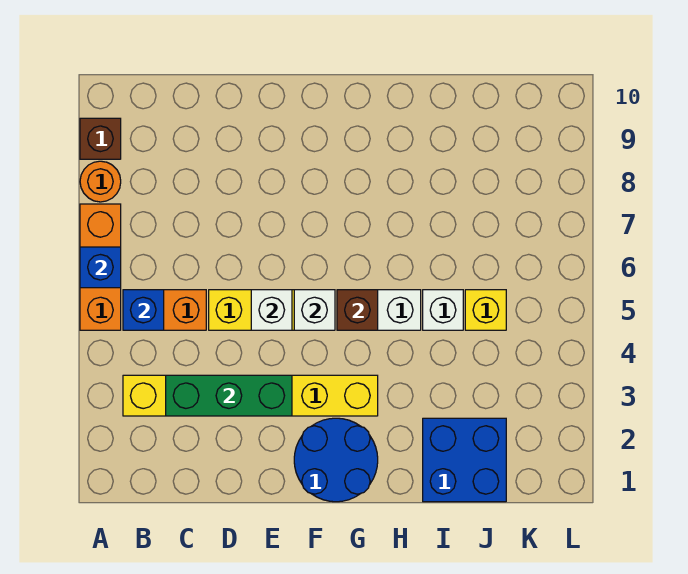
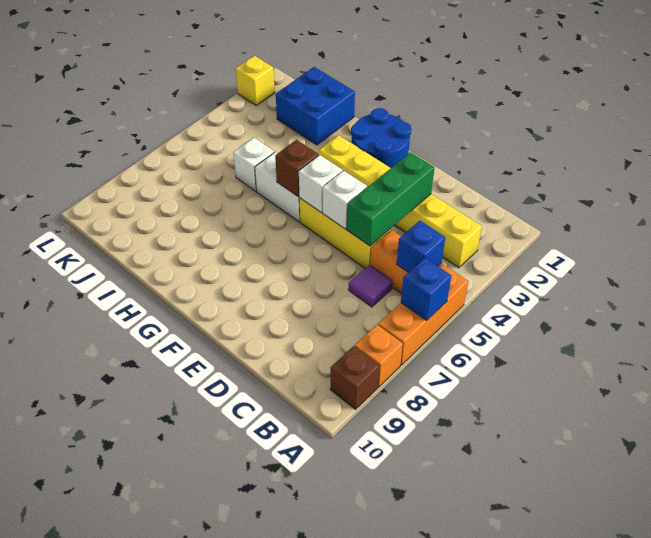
orange round brick A8 level 1 -> orange brick A8 level 1
green brick C3:E3 level 2 -> green brick D3:D5 level 2
none -> purple tile C6 level 1
yellow brick J5 level 1 -> yellow brick L2 level 1

